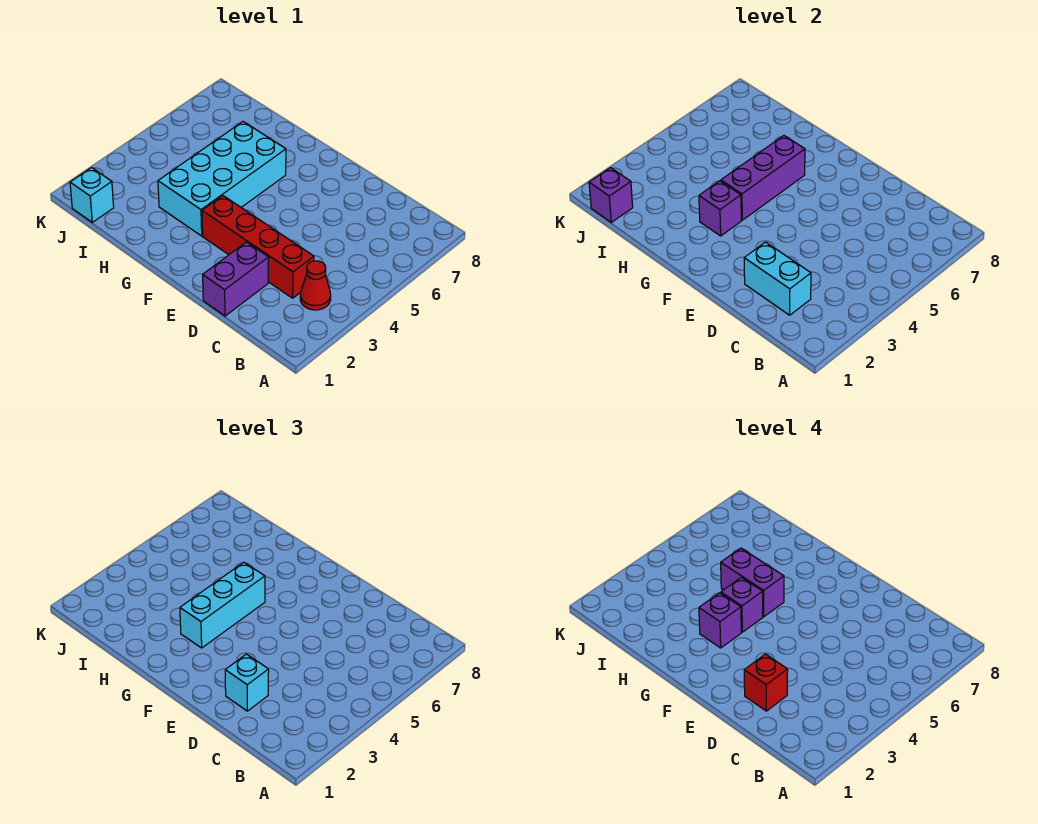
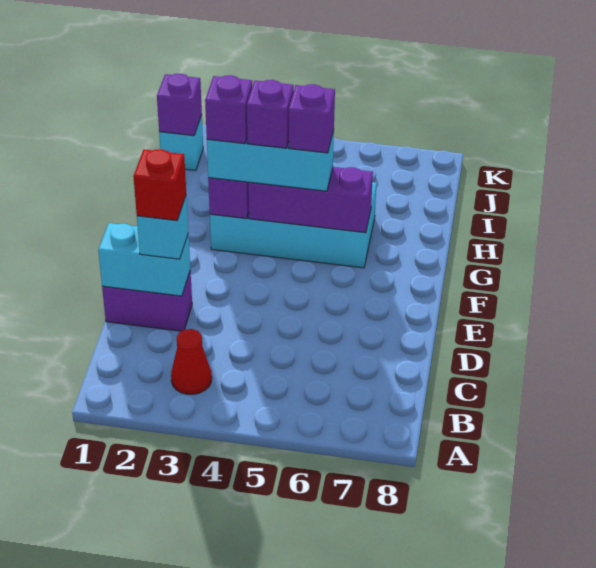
cyan brick C2:D2 level 2 -> cyan brick D1:D2 level 2
red brick C3:F3 level 1 -> none
purple brick G5:H5 level 4 -> purple brick G5 level 4

